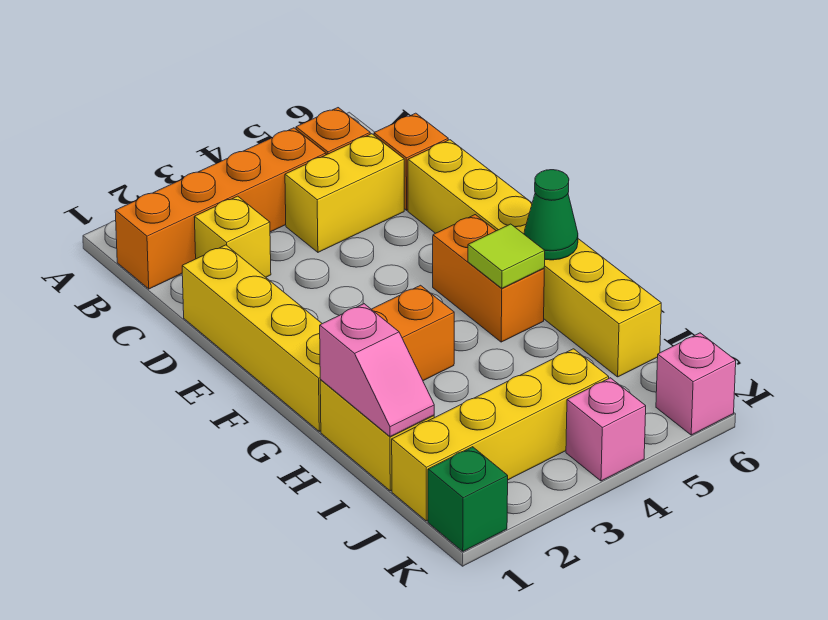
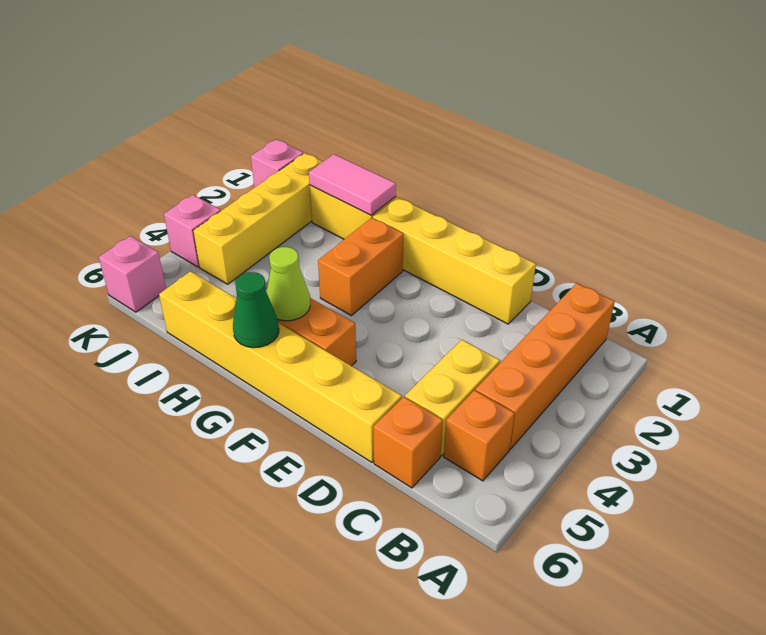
yellow brick C2 level 1 -> none
lime tile G5 level 2 -> lime cone G5 level 2
pink slope H1:I1 level 2 top H -> pink tile H1:I1 level 2
green brick K1 level 1 -> pink brick K1 level 1

